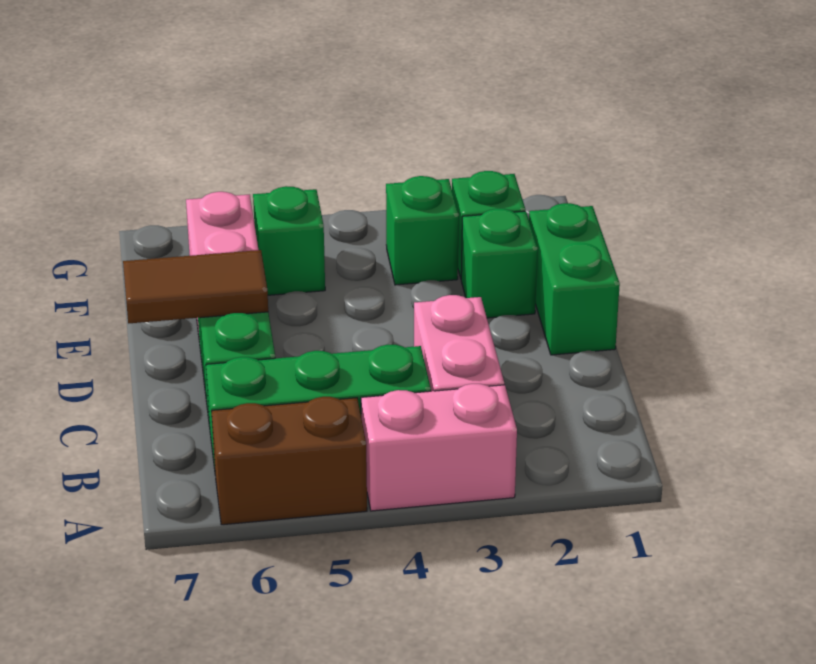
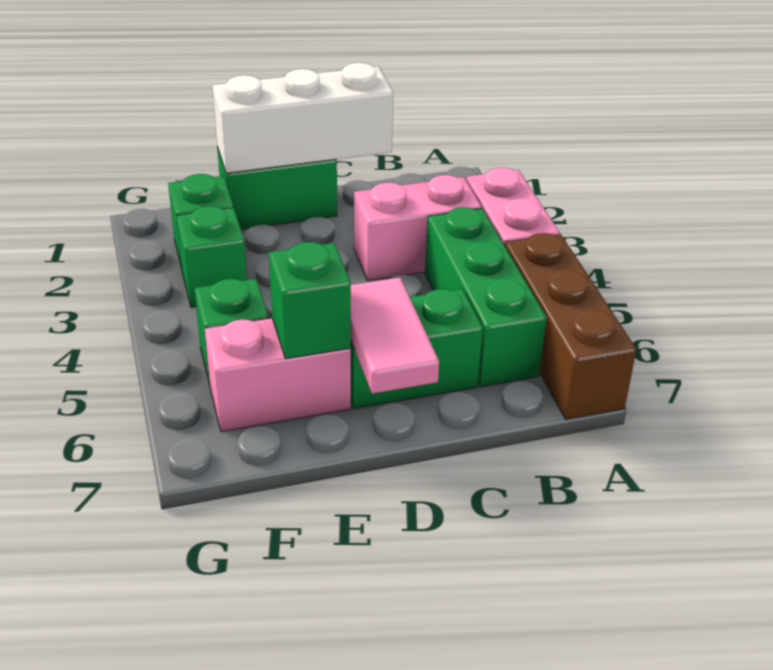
brown brick A5:A6 level 1 -> brown brick A5:A7 level 1
none -> white brick C1:E1 level 2
brown tile D6:D7 level 2 -> pink tile D6:D7 level 2
green brick E2 level 1 -> green brick E6 level 2

